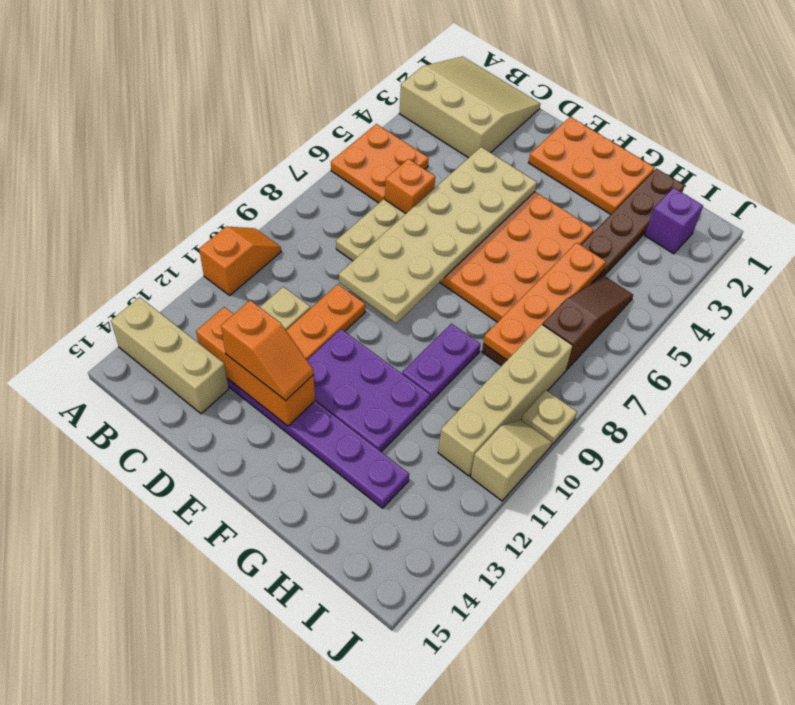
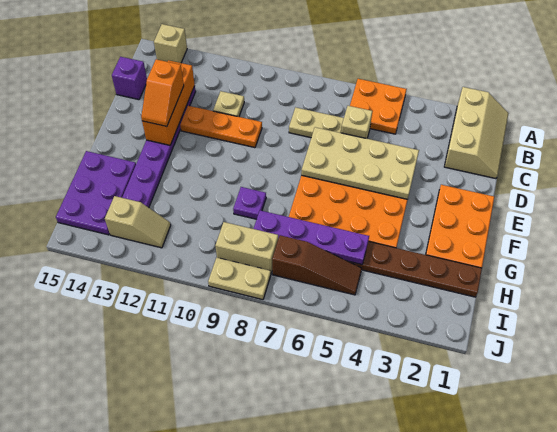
tan slope A1:C3 level 1 top 3 -> tan slope A1:C2 level 1 top 2
orange slope A10:A11 level 1 top 11 -> none
tan brick A14:C14 level 1 -> tan brick A14 level 1
orange brick C6 level 1 -> tan brick C6 level 1
tan plate D4:E9 level 2 -> tan plate D4:E7 level 2
purple plate E11:G12 level 1 -> purple plate G14:I15 level 1
purple plate G9:G10 level 1 -> purple plate G9 level 1
orange plate H5:H8 level 2 -> purple plate H5:H8 level 2
purple brick I2 level 1 -> purple brick C15 level 1
tan brick I8:I11 level 1 -> tan brick I8:I9 level 1
tan plate J9 level 1 -> tan plate J8:J9 level 1
tan slope J10:J11 level 1 top 11 -> tan slope I12:I13 level 1 top 13

